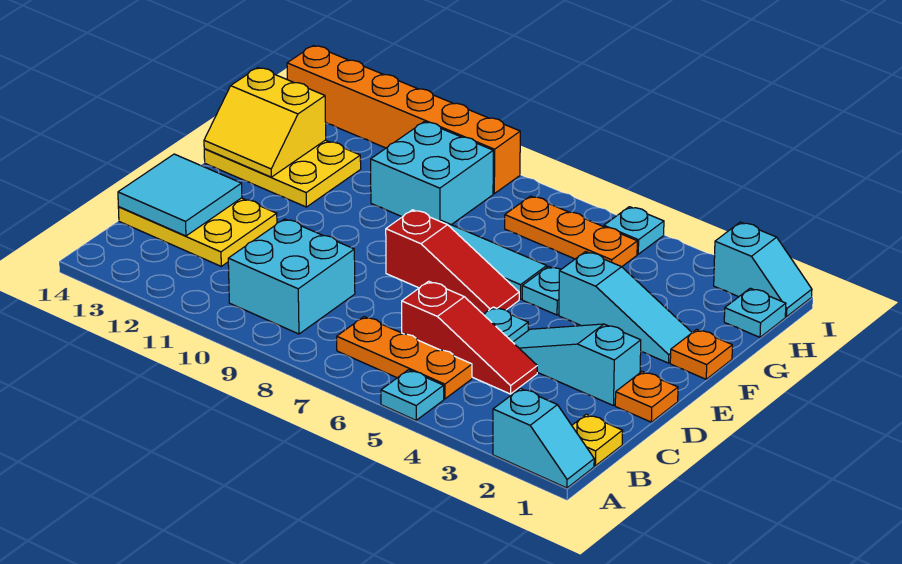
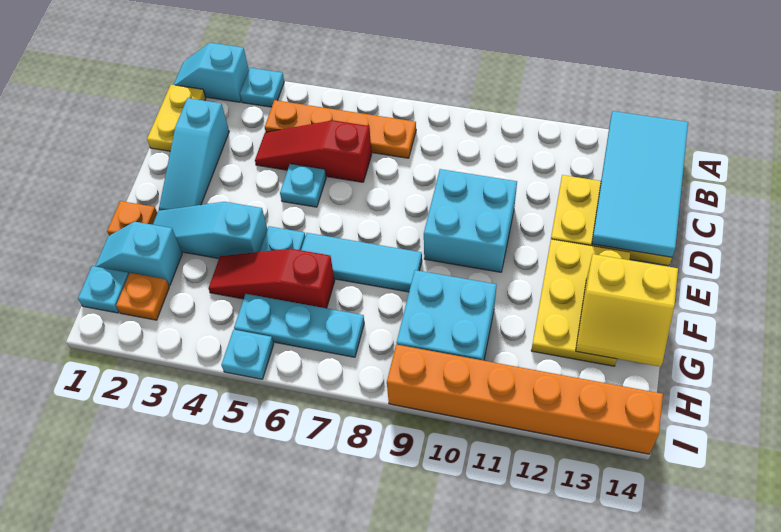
cyan plate A5 level 1 -> cyan plate A3 level 1
yellow plate B1 level 1 -> yellow plate B1:C1 level 1
orange plate B5:B7 level 1 -> orange plate B4:B7 level 1
cyan brick B9:C10 level 1 -> cyan brick D9:E10 level 1
cyan tile C13:D14 level 2 -> cyan tile A13:D14 level 2
orange plate D1 level 1 -> orange plate H2 level 1
cyan slope D2:D4 level 1 top 2 -> cyan slope C2:E2 level 1 top C
red slope E6:E8 level 1 top 8 -> red slope G4:G6 level 1 top 6
yellow plate F12:G14 level 1 -> yellow plate E12:G13 level 1
yellow slope F13:G14 level 2 top G -> yellow slope F13:G14 level 2 top F
orange plate H5:H7 level 1 -> cyan plate H5:H7 level 1
cyan slope I1:I2 level 1 top 2 -> cyan slope G1:G2 level 1 top 2

